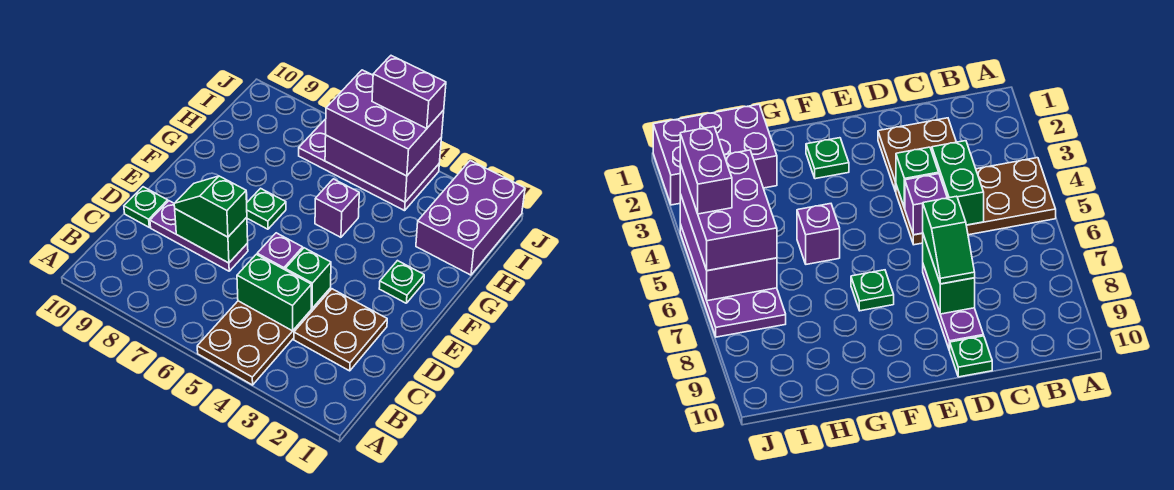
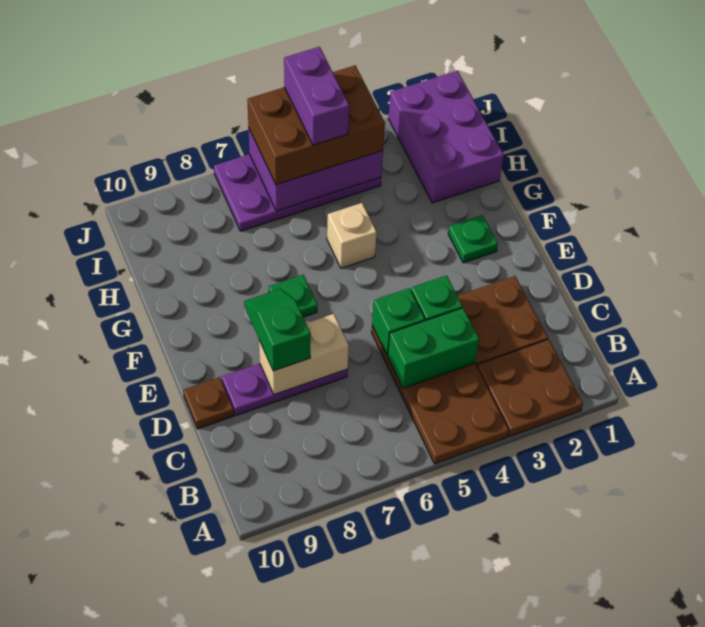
none -> brown plate A2:B3 level 1
purple brick D5 level 2 -> green brick D5 level 2
green brick D7:D8 level 2 -> tan brick D7:D8 level 2
green slope D7:D8 level 3 top 7 -> green slope D8:E8 level 3 top D
green plate D10 level 1 -> brown plate D10 level 1
purple brick G5 level 1 -> tan brick G5 level 1
purple brick I4:J6 level 3 -> brown brick I4:J6 level 3
purple brick J4:J5 level 4 -> purple brick I5:J5 level 4

